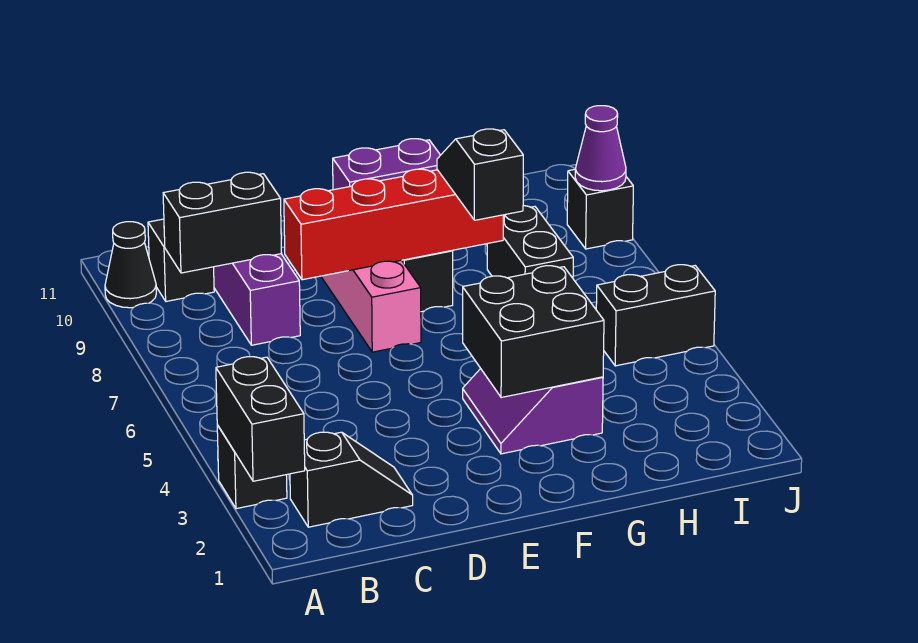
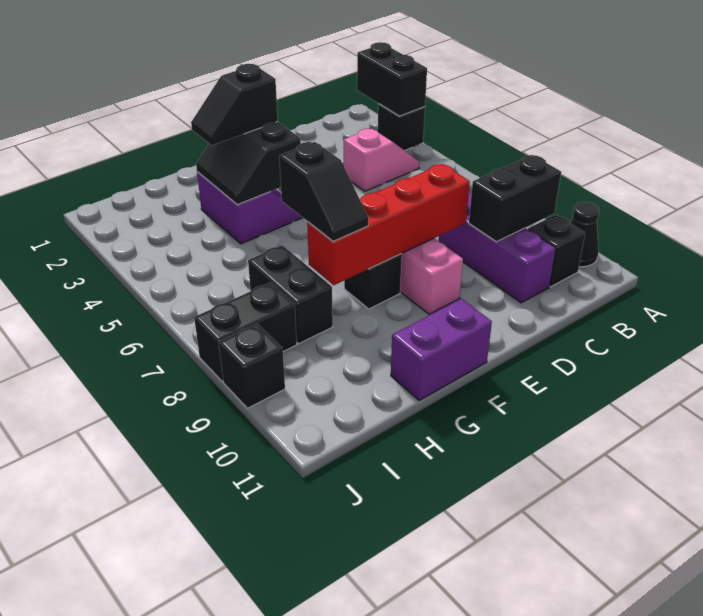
black slope B2:C2 level 1 top B -> black slope F3:G3 level 3 top F
none -> pink slope B4:C4 level 1 top C
black brick F3:G4 level 2 -> black slope F3:G4 level 2 top F
black brick I5:J5 level 1 -> black brick I8:J8 level 1
purple cone J9 level 2 -> none

